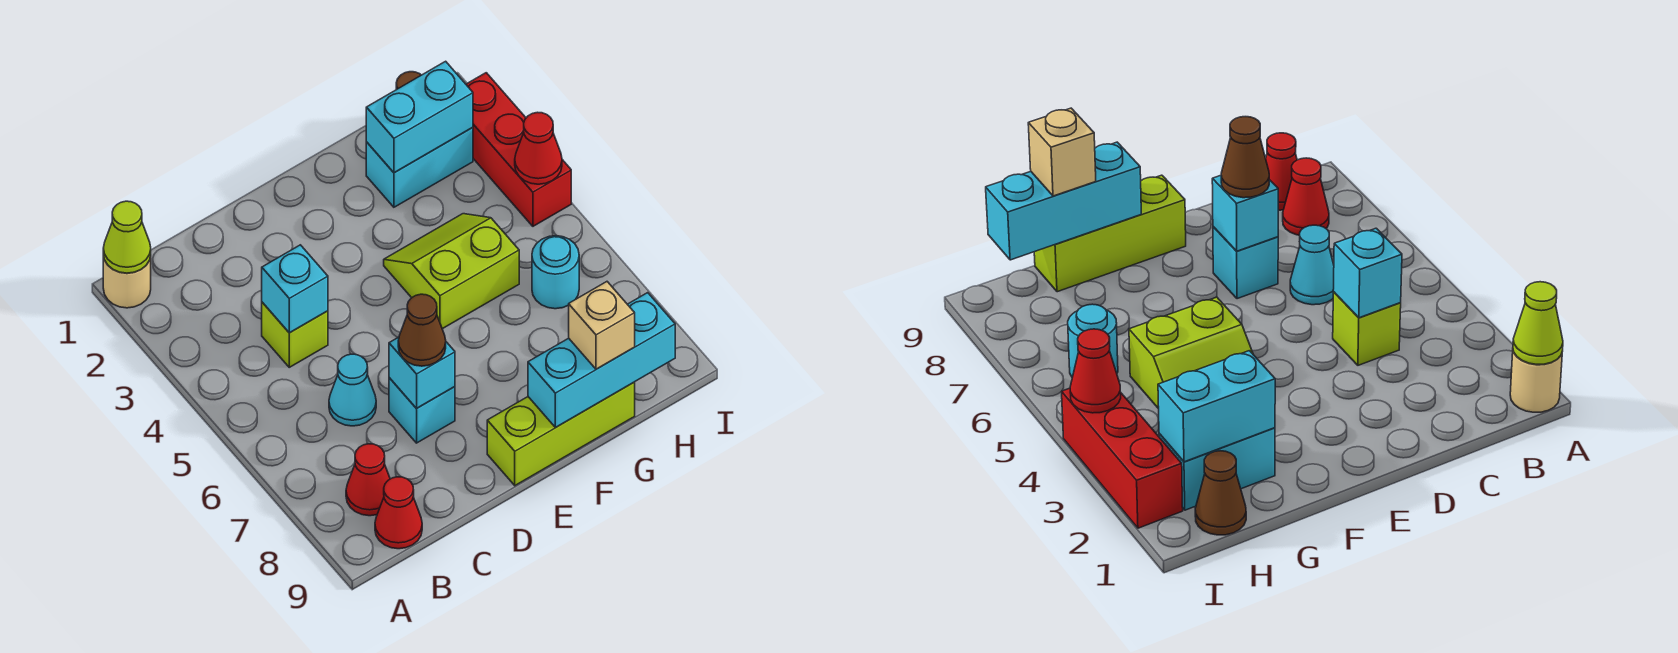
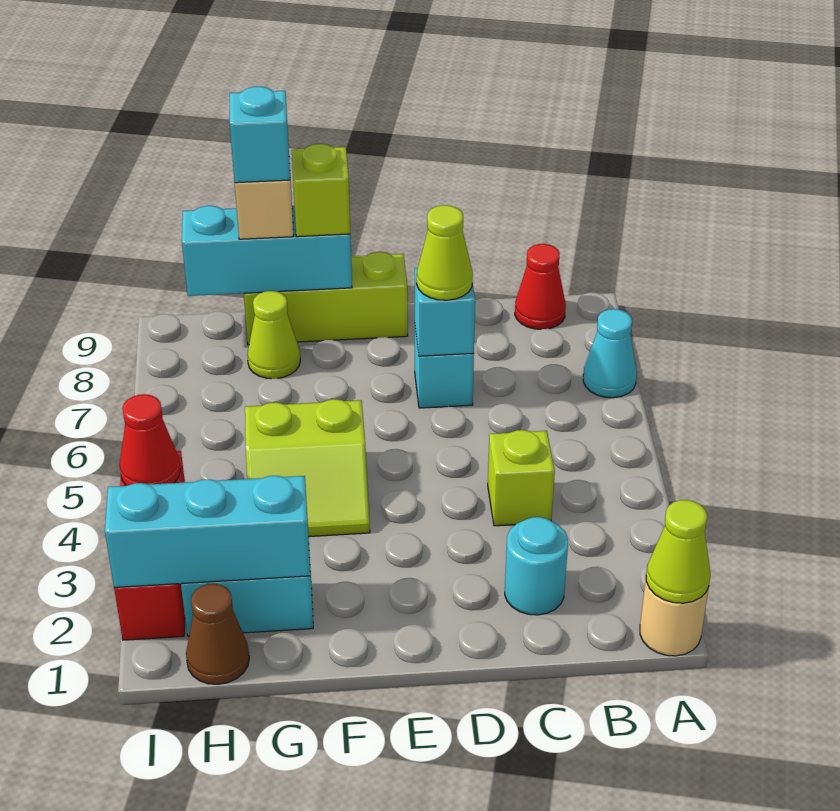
red cone B8 level 1 -> none
cyan brick C4 level 2 -> cyan brick G9 level 4
cyan cone C6 level 1 -> cyan cone A7 level 1
brown cone D7 level 3 -> lime cone D7 level 3
none -> lime brick F9 level 3
cyan brick G2:H2 level 2 -> cyan brick G2:I2 level 2
none -> lime cone G8 level 1
cyan round brick H6 level 1 -> cyan round brick C2 level 1

